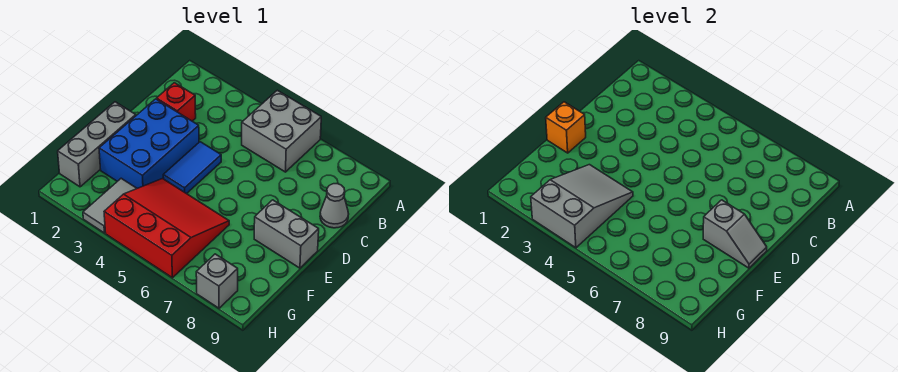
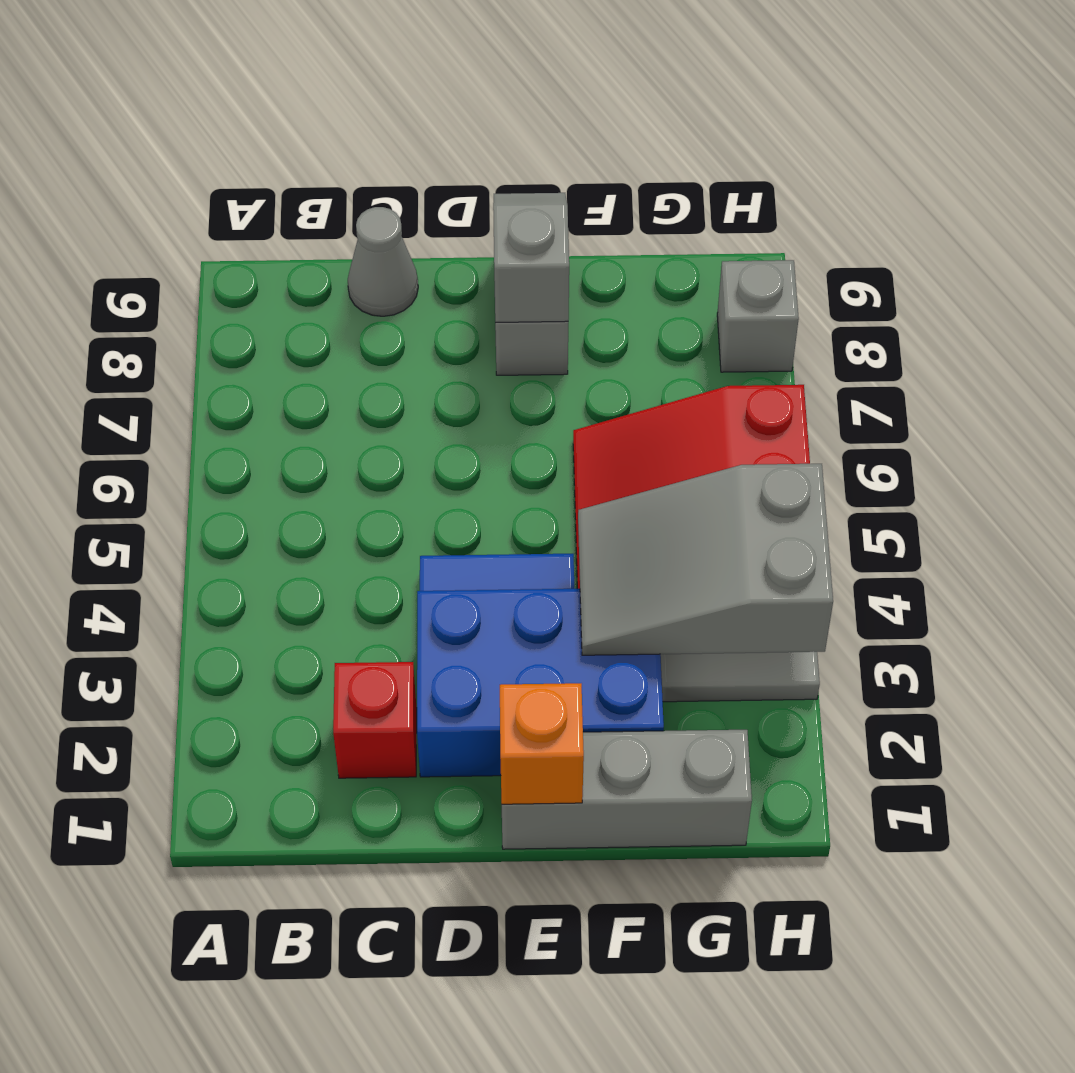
grey brick A5:B6 level 1 -> none

